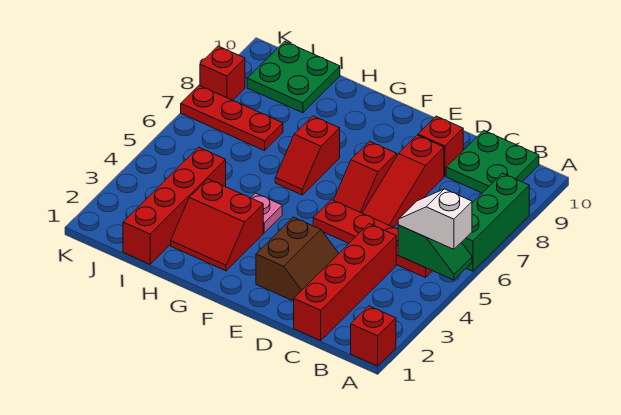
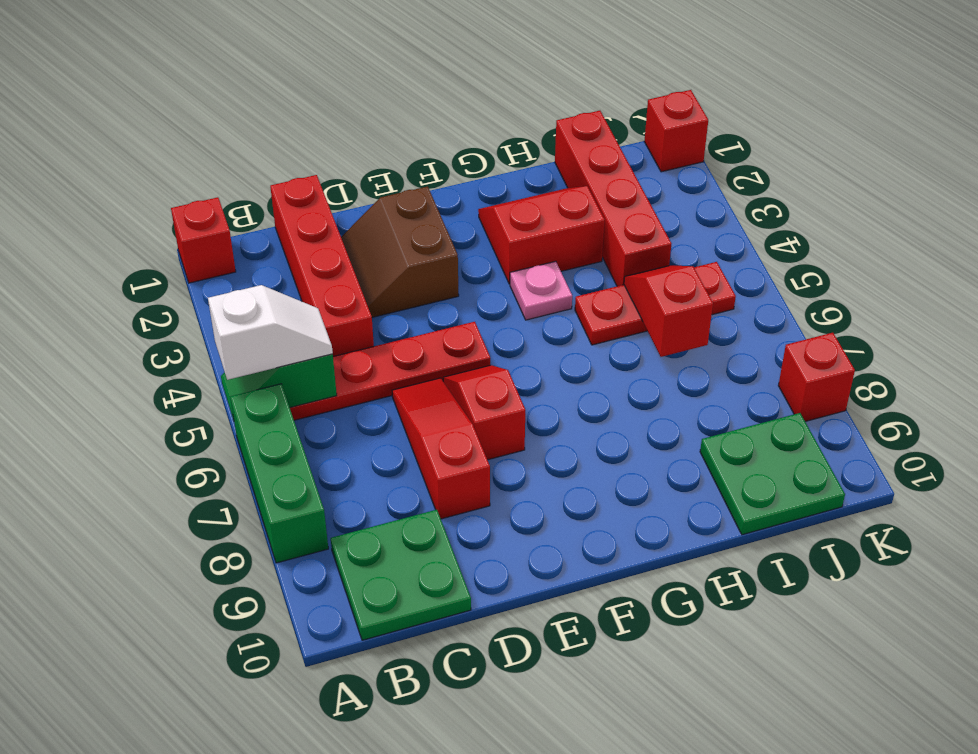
red brick D9 level 1 -> red brick K1 level 1
red slope G6:G7 level 1 top 7 -> red slope I5:I6 level 2 top 6
red plate I7:K7 level 1 -> red plate H5:J5 level 1

